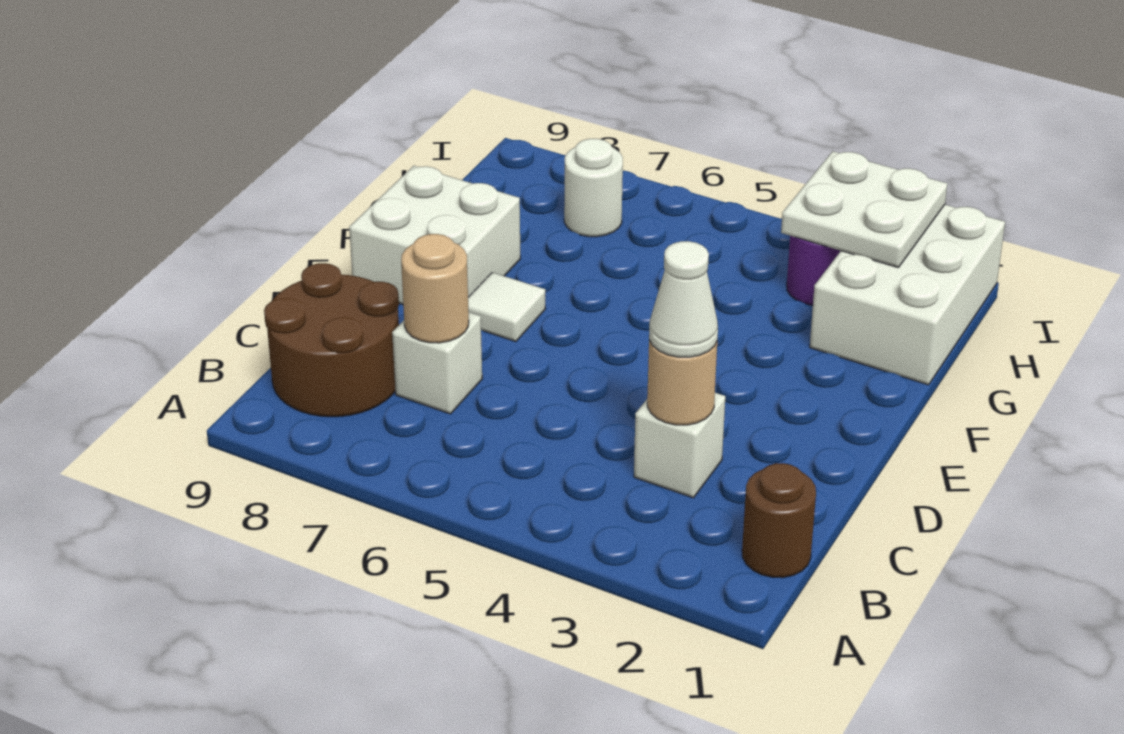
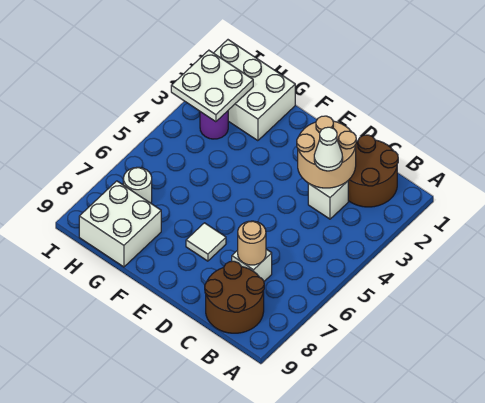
brown round brick B1 level 1 -> brown round brick B1:C2 level 1
tan round brick C3 level 2 -> tan round brick C2:D3 level 2
white brick E8:F9 level 1 -> white brick G8:H9 level 1

